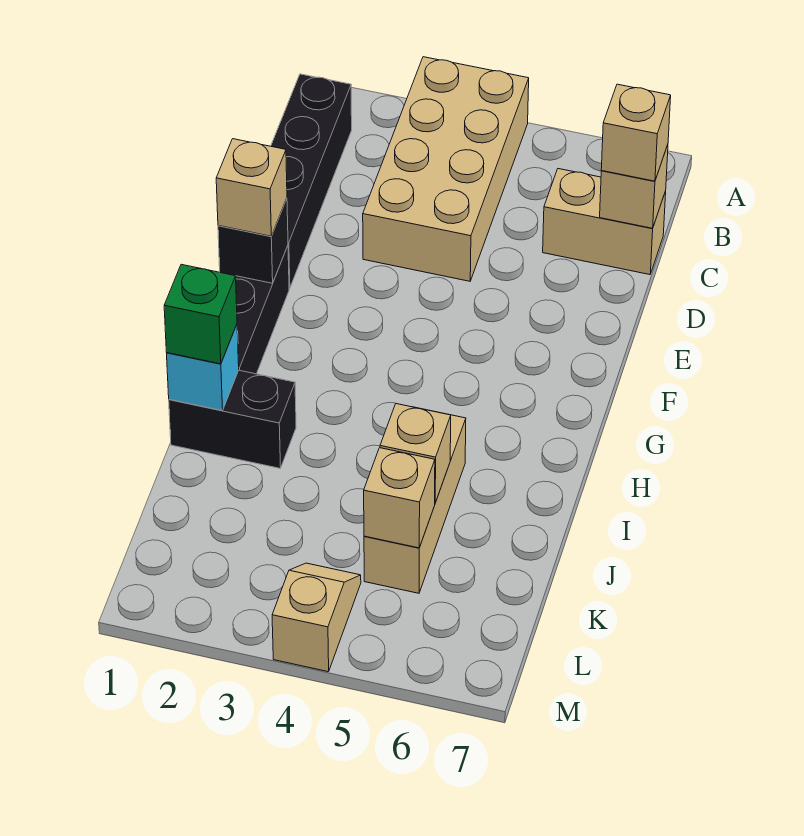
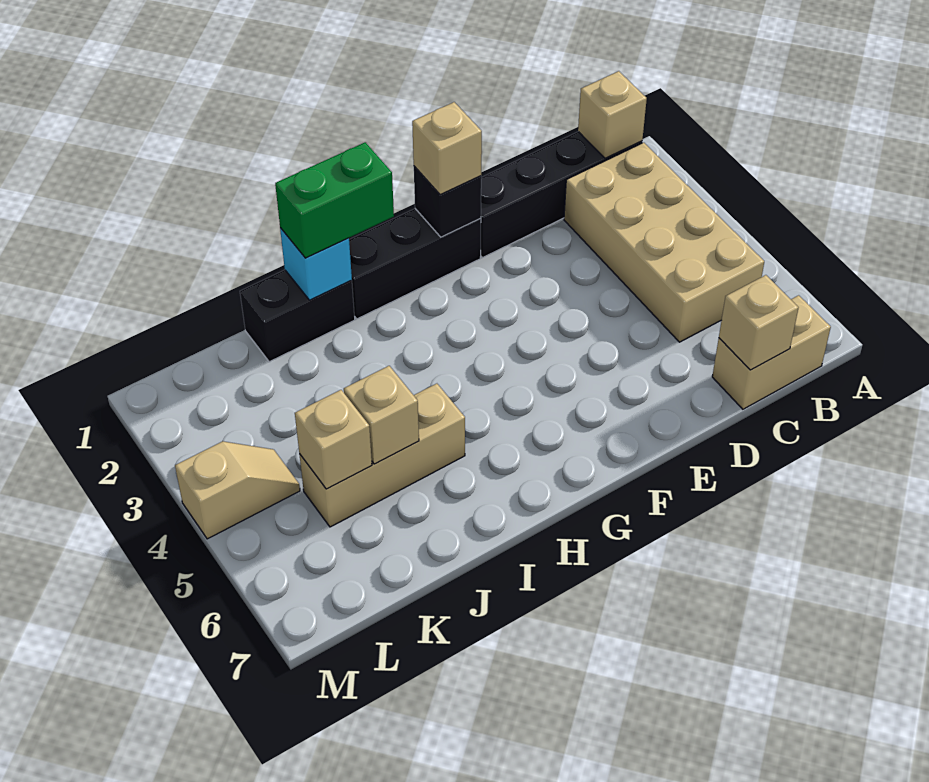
tan brick A3:D4 level 1 -> tan brick B2:C5 level 1
tan brick C6:C7 level 1 -> tan brick B7:C7 level 1
tan brick C7 level 3 -> tan brick B1 level 2
black brick I1:I2 level 1 -> black brick I1:J1 level 1
green brick I1 level 3 -> green brick H1:I1 level 3

